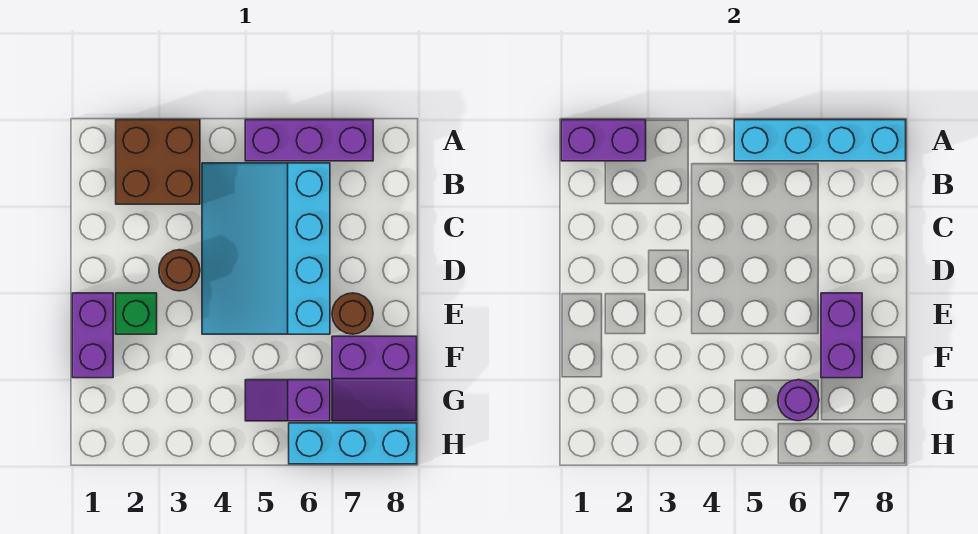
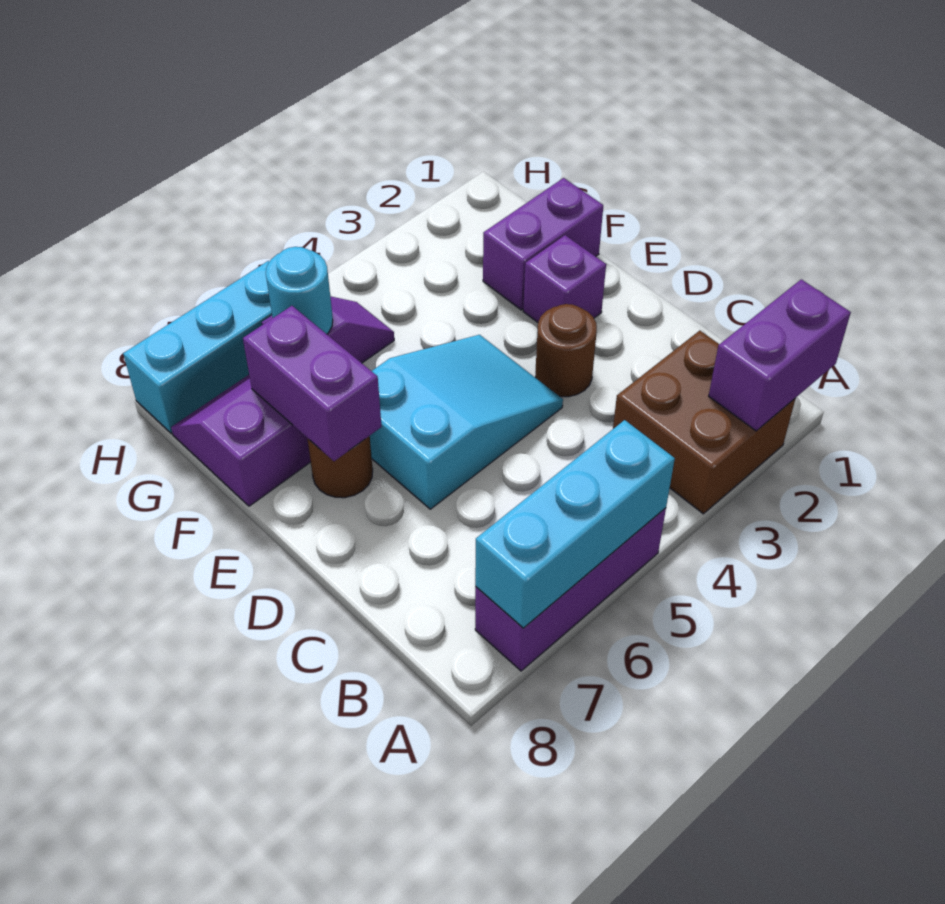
cyan brick A5:A8 level 2 -> cyan brick A5:A7 level 2
cyan slope B4:E6 level 1 top 6 -> cyan slope D4:E6 level 1 top 6
purple brick E1:F1 level 1 -> purple brick F1:F2 level 1
green brick E2 level 1 -> purple brick E2 level 1
purple round brick G6 level 2 -> cyan round brick G6 level 2

